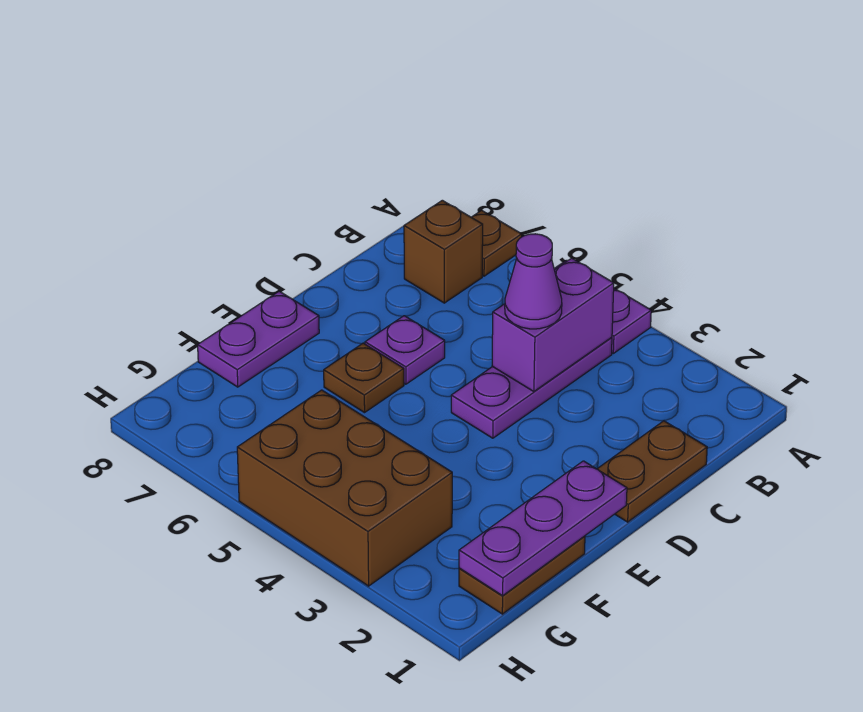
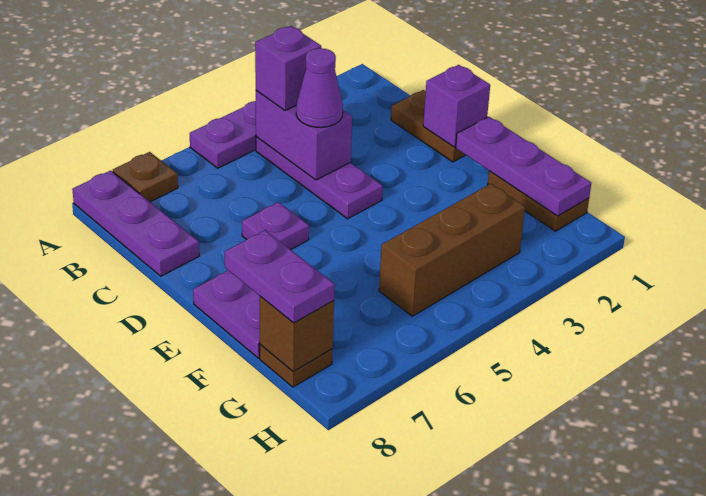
none -> purple plate A8:C8 level 1
none -> purple brick B4 level 3
brown brick B7 level 1 -> brown brick G8 level 2
none -> purple brick D1 level 2
brown plate E6 level 1 -> brown plate G8 level 1
none -> purple plate F8:G8 level 3
brown brick G3:H5 level 1 -> brown brick G3:G5 level 1

